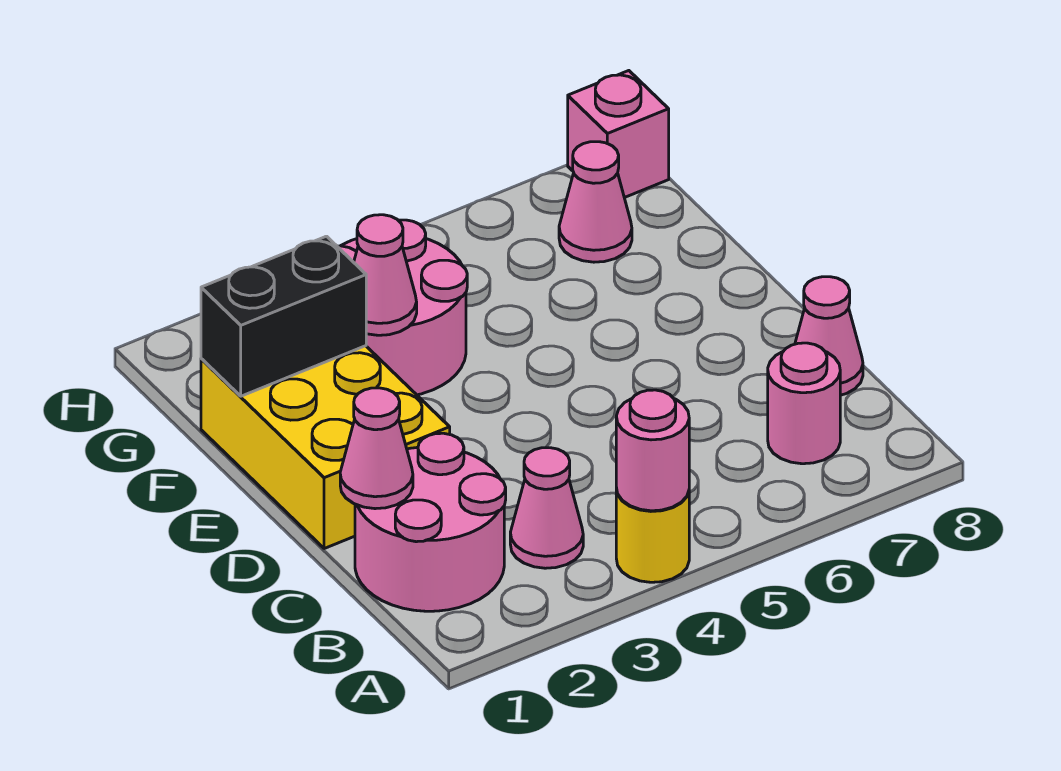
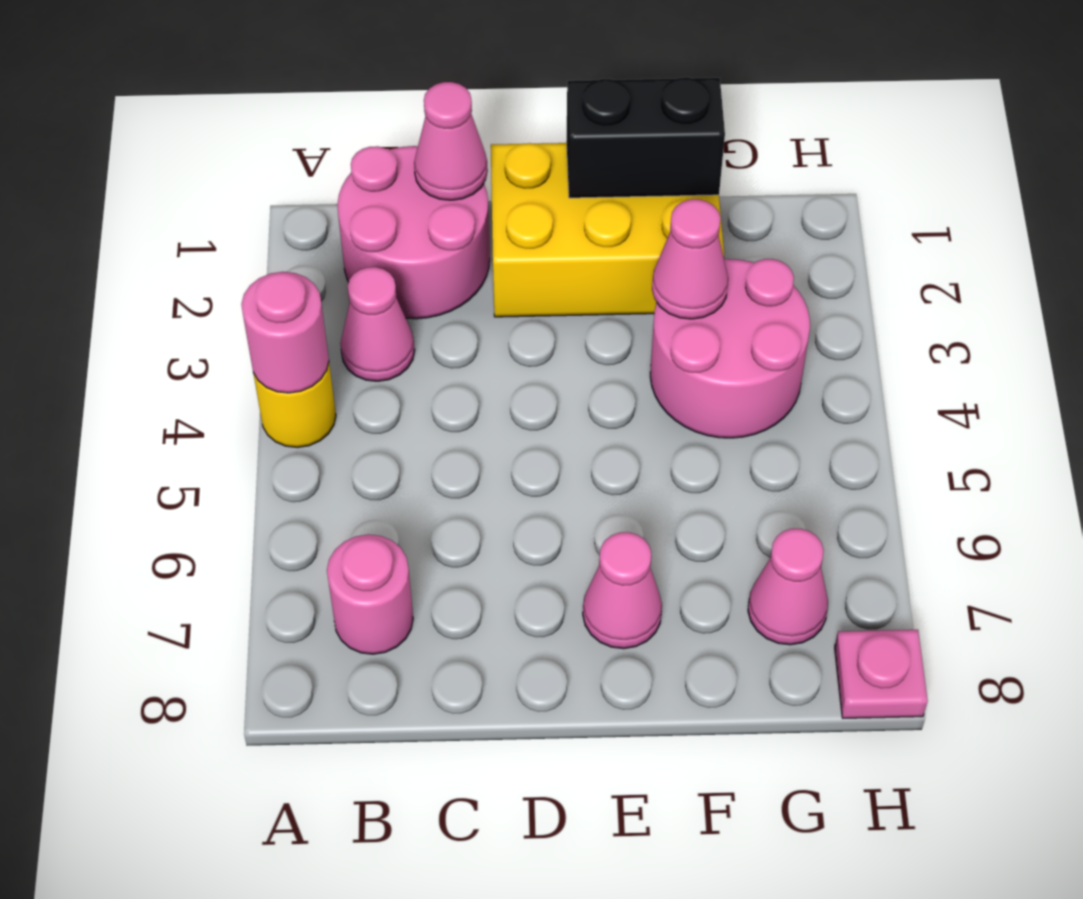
pink cone C8 level 1 -> pink cone E7 level 1
black brick F1:F2 level 2 -> black brick E1:F1 level 2
pink brick H8 level 1 -> pink plate H8 level 1

